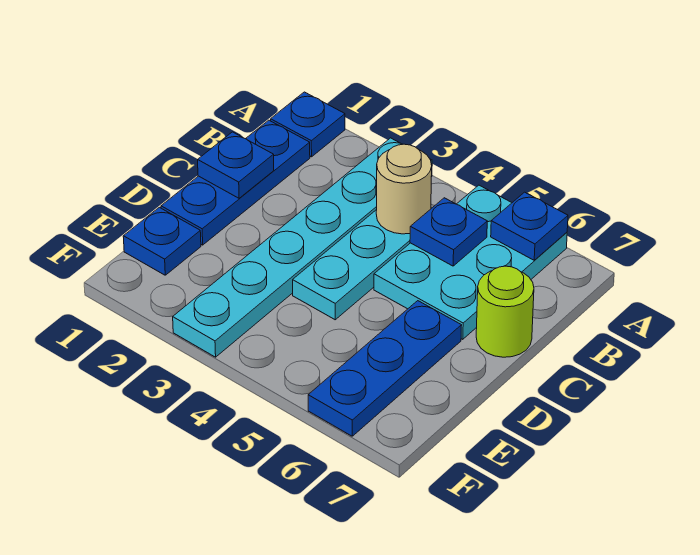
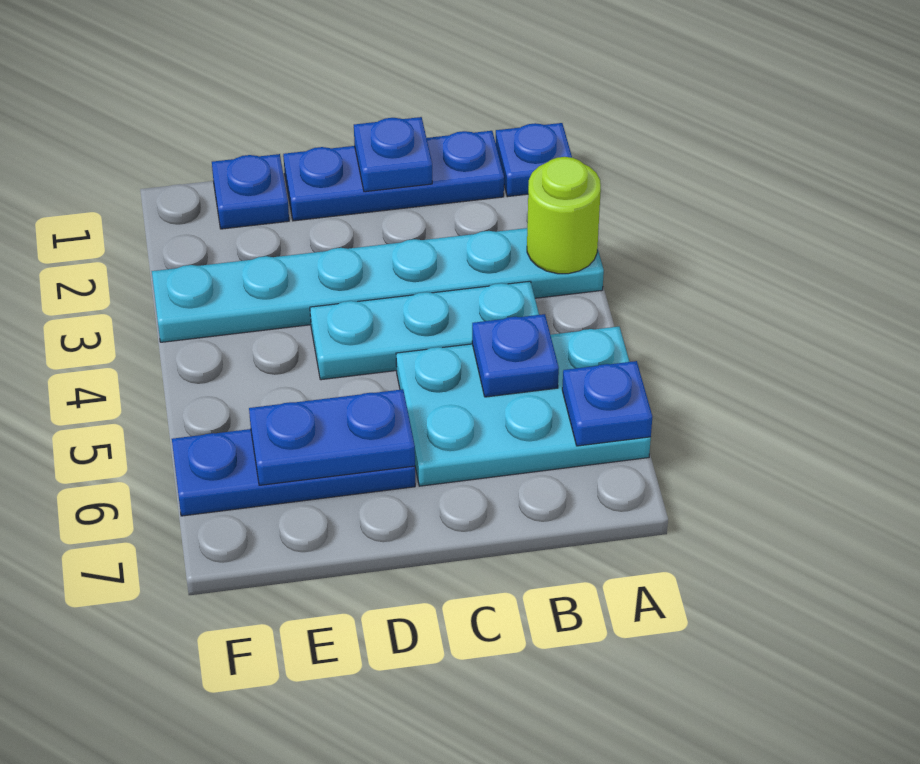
tan round brick B4 level 2 -> none
lime round brick C7 level 1 -> lime round brick A3 level 2
none -> blue plate D6:E6 level 2

